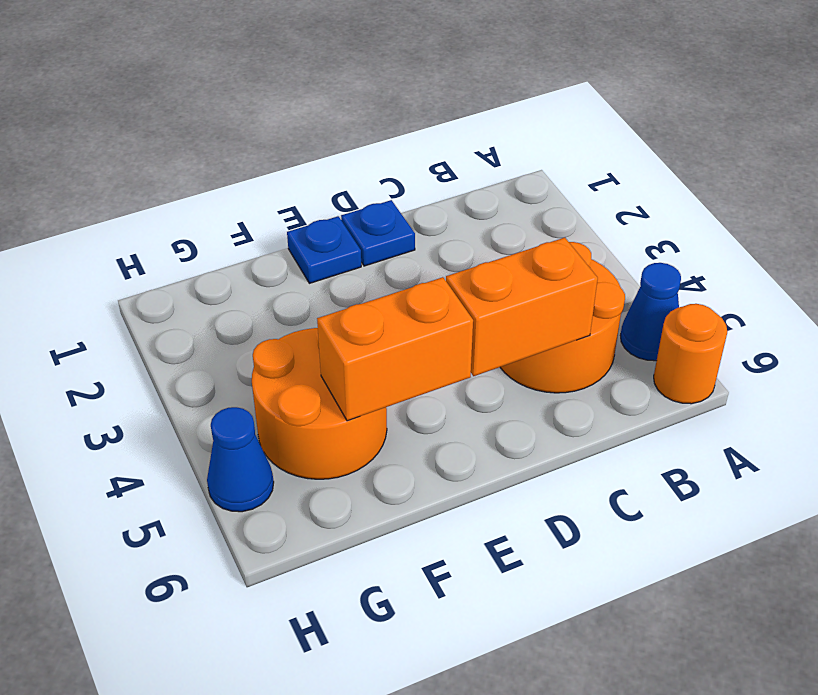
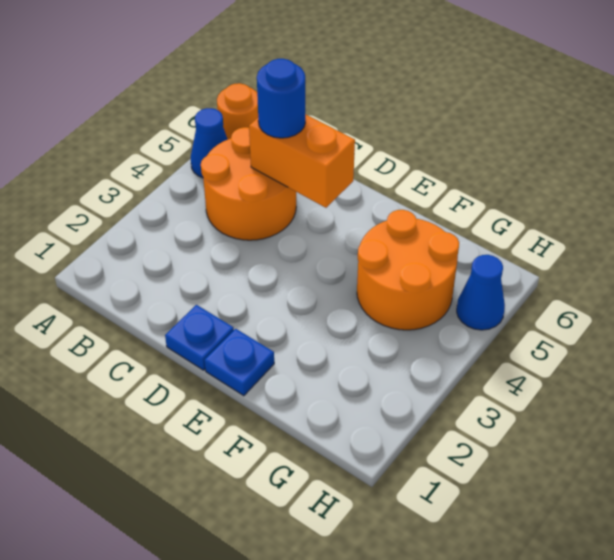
none -> blue round brick C5 level 3
orange brick E5:F5 level 2 -> none

